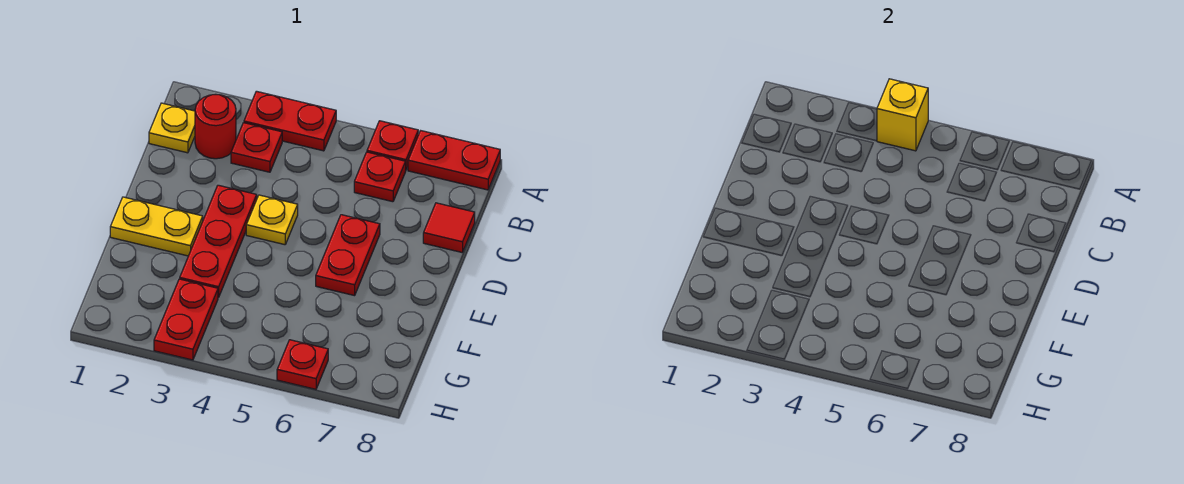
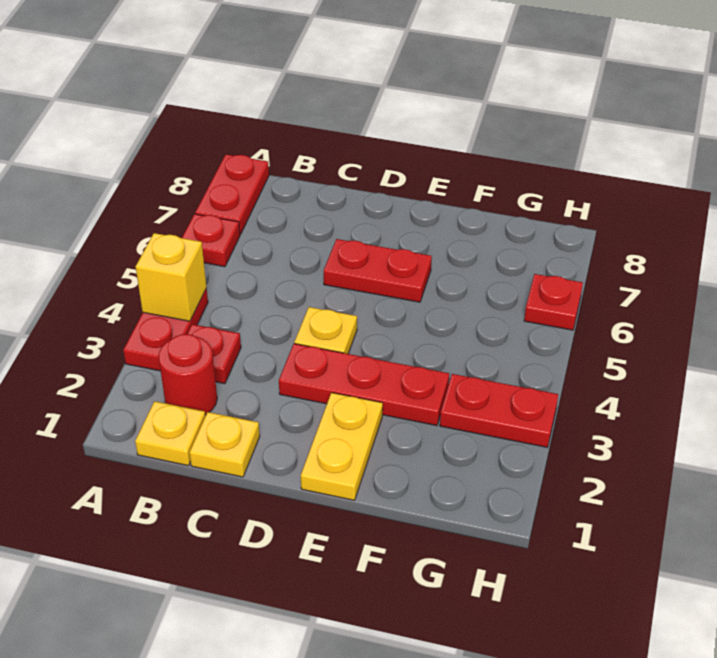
red plate B6 level 1 -> none
none -> yellow plate C1 level 1
red tile C8 level 1 -> none

